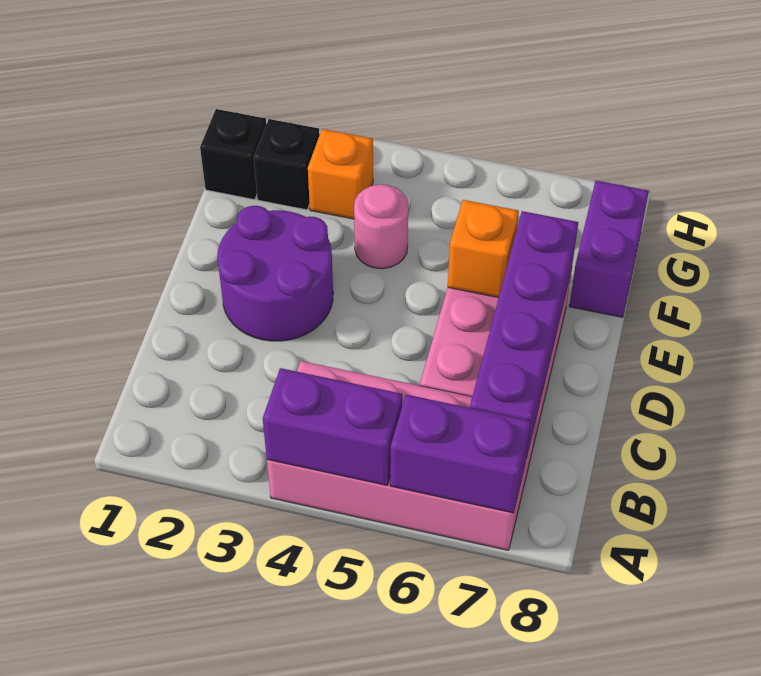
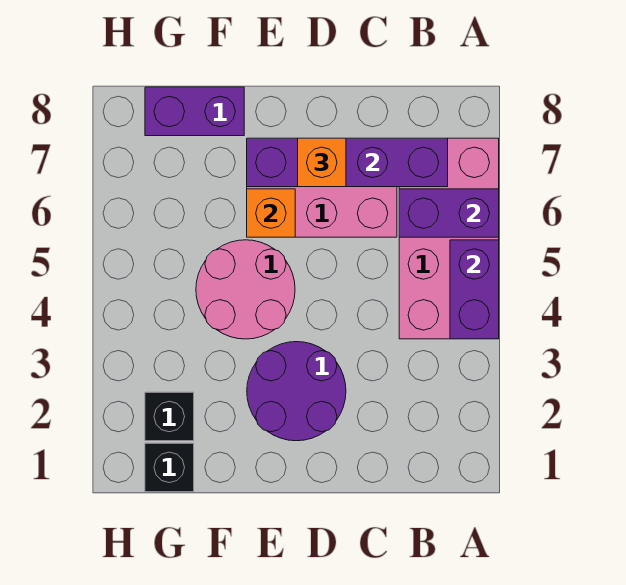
purple brick A6:A7 level 2 -> purple brick A6:B6 level 2
pink round brick F4 level 1 -> pink round brick E4:F5 level 1
orange brick G3 level 1 -> orange brick D7 level 3

